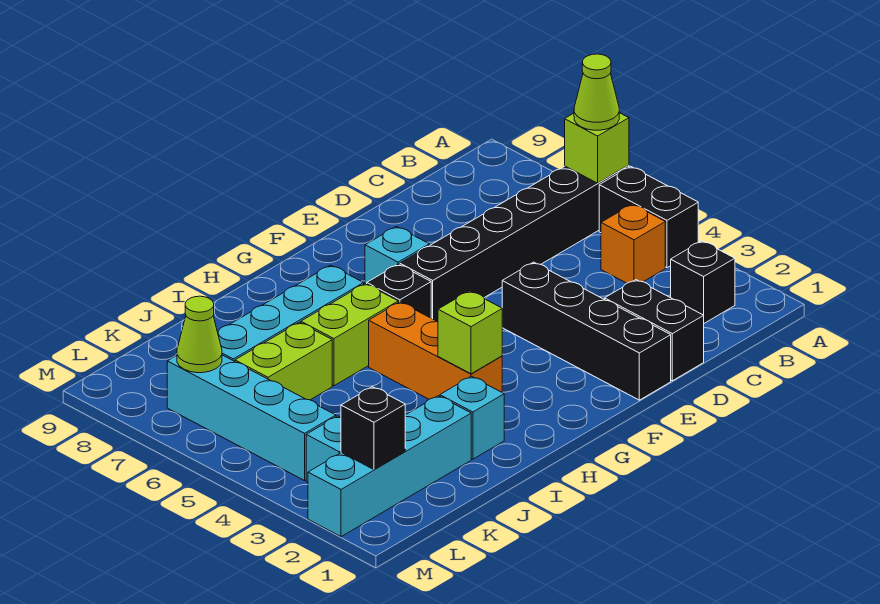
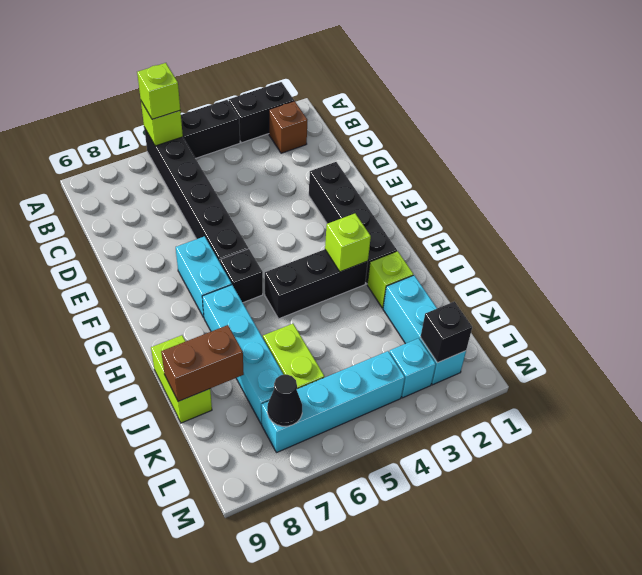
lime cone A6 level 3 -> lime brick A6 level 3
black brick B2 level 1 -> brown brick B2 level 1
orange brick B4 level 1 -> none
black brick D1:D2 level 1 -> black brick A2:A3 level 1
black brick E1:E4 level 1 -> black brick E2:H2 level 1
cyan brick F7 level 1 -> cyan brick F7:G7 level 1
orange brick H3:H5 level 1 -> black brick H3:H5 level 1
lime brick H6:I6 level 1 -> lime brick I9:J9 level 1
cyan brick I2 level 1 -> lime brick I2 level 1
cyan brick J2:M2 level 1 -> cyan brick J2:L2 level 1
none -> brown brick J8:J9 level 2
lime cone L7 level 2 -> black cone L7 level 2

